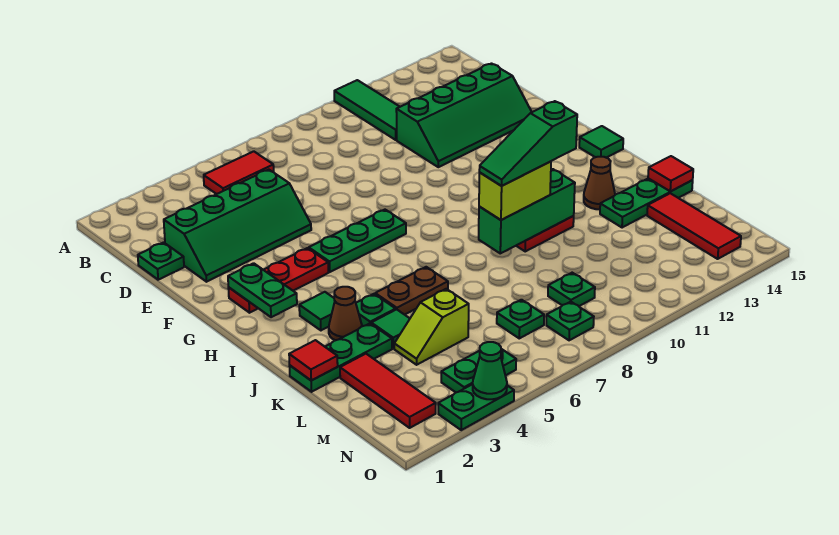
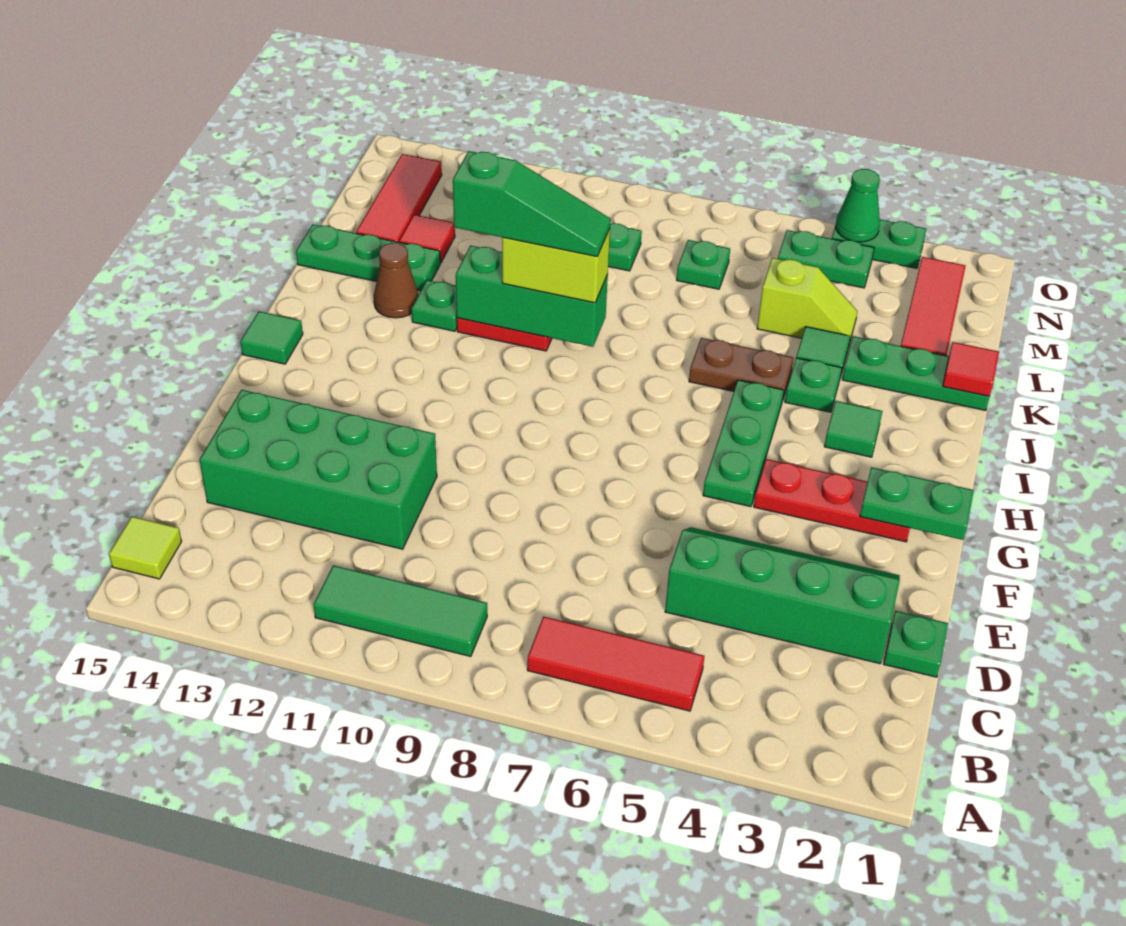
green tile A11:C11 level 1 -> green tile B9:B11 level 1
red tile B5:B6 level 1 -> red tile B5:B7 level 1
none -> lime tile B15 level 1
green slope D11:E14 level 1 top D -> green brick D11:E14 level 1
green plate G2:H2 level 2 -> green plate G1:G2 level 2
green plate G5:G7 level 1 -> green plate G5:I5 level 1
brown cone J3 level 1 -> none
red tile K15 level 2 -> red tile L13 level 1
green plate N8 level 1 -> green plate J12 level 1

